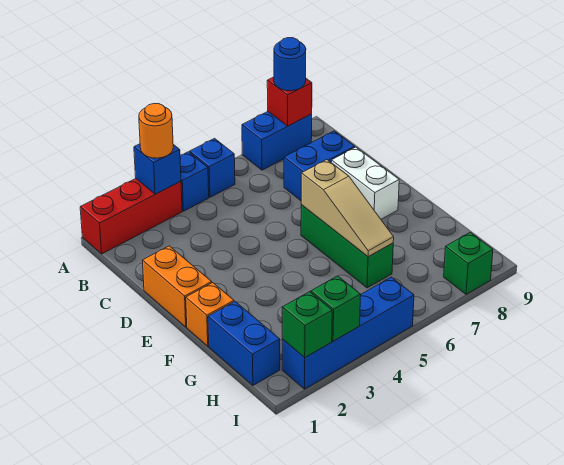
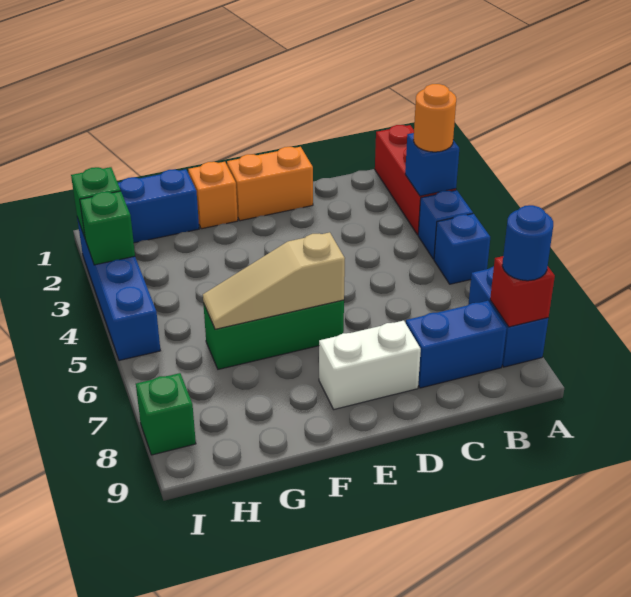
blue brick C7:C8 level 1 -> blue brick B8:C8 level 1

